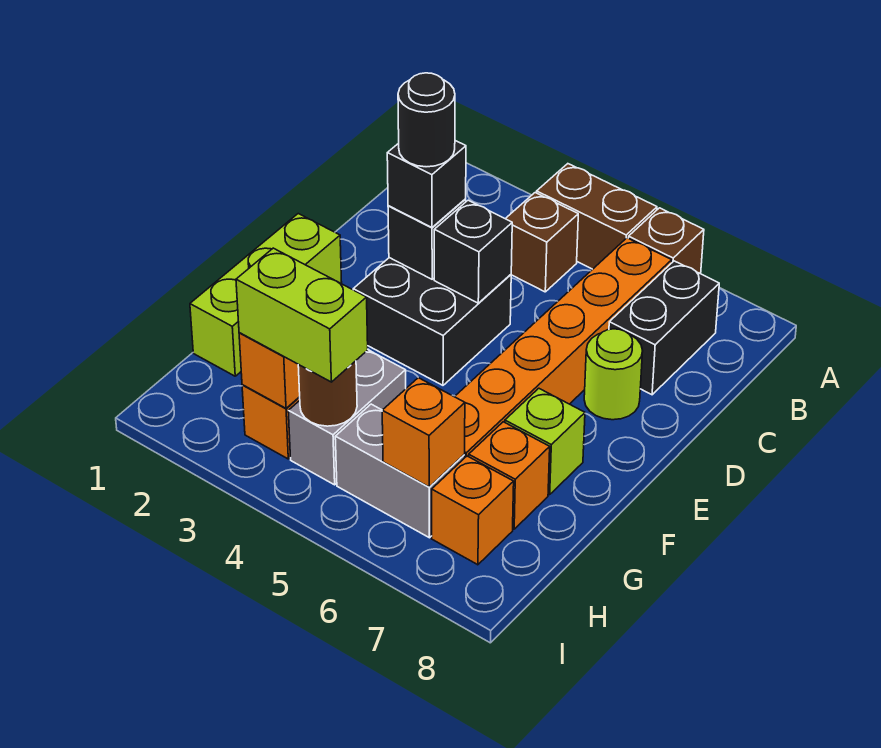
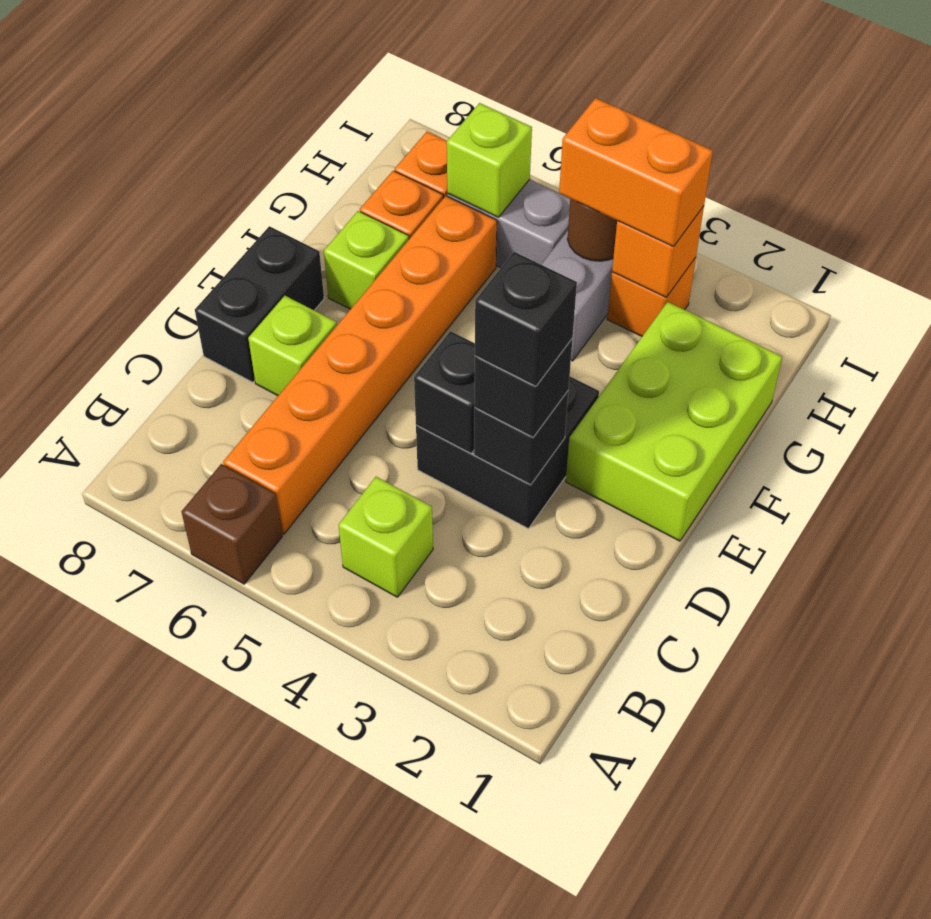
brown brick A4:A5 level 1 -> none
brown brick B4 level 1 -> lime brick B4 level 1
black brick B7:C7 level 1 -> black brick D8:E8 level 1
black round brick D3 level 4 -> black brick D3 level 4
lime round brick D7 level 1 -> lime brick D7 level 1
lime brick E1:G1 level 1 -> lime brick E1:G2 level 1
lime brick H3:H4 level 3 -> orange brick H3:H4 level 3
orange brick H6 level 2 -> lime brick H6 level 2

